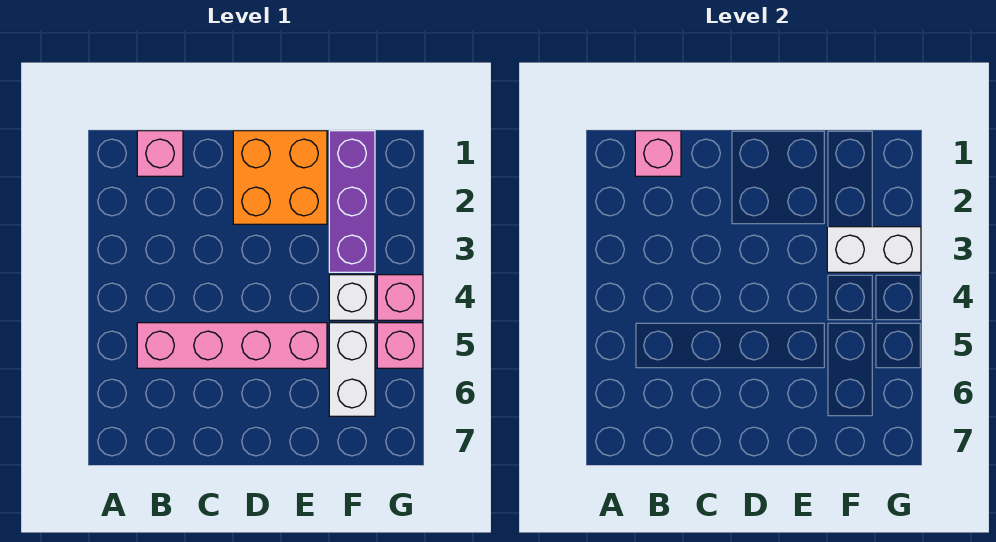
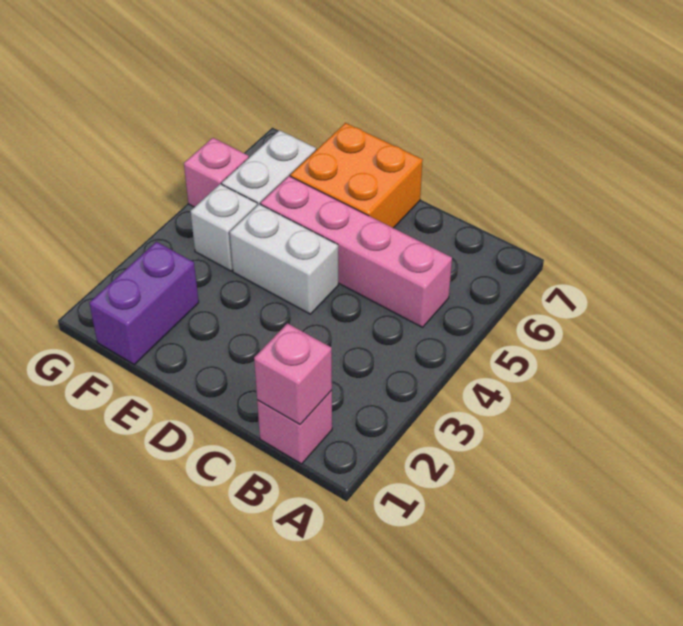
orange brick D1:E2 level 1 -> orange brick D6:E7 level 1
purple brick F1:F3 level 1 -> purple brick F1:F2 level 1
white brick F3:G3 level 2 -> white brick D4:E4 level 1
pink brick G4 level 1 -> none

